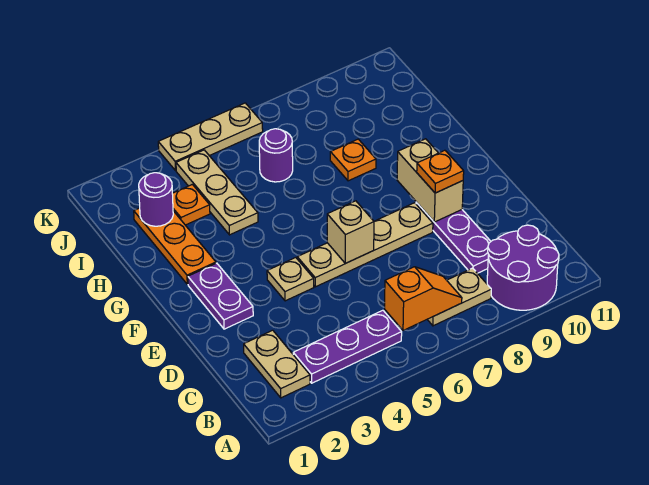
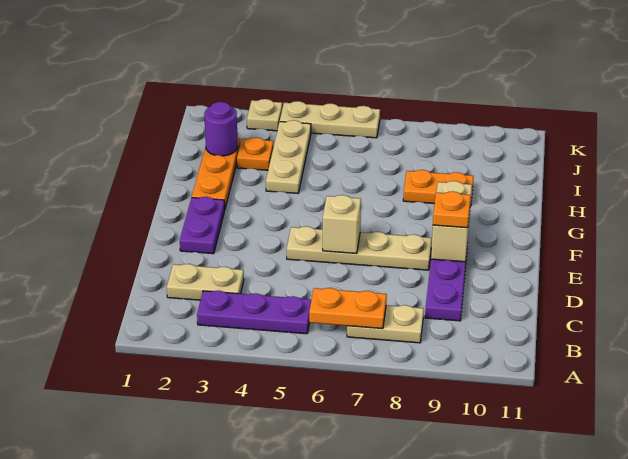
purple round brick A9:B10 level 1 -> none
tan plate B2:C2 level 1 -> tan plate C2:C3 level 1
orange slope B6:B7 level 2 top 6 -> orange plate B6:B7 level 2
tan plate E4 level 1 -> tan plate K3 level 1
orange plate H8 level 1 -> orange plate H8:H9 level 1
purple round brick I6 level 1 -> none

